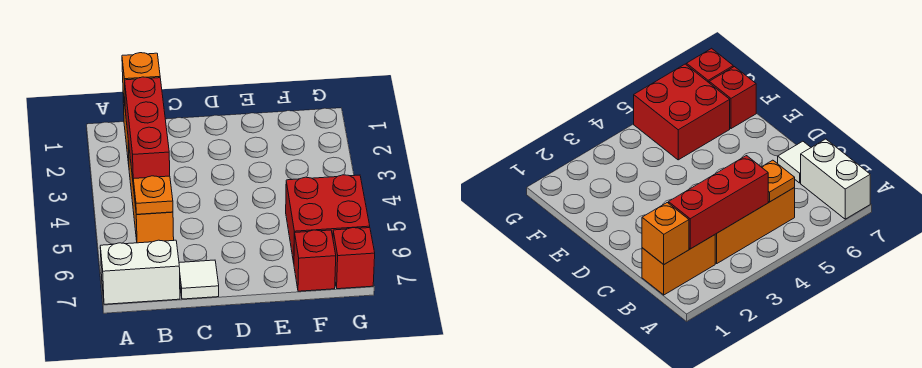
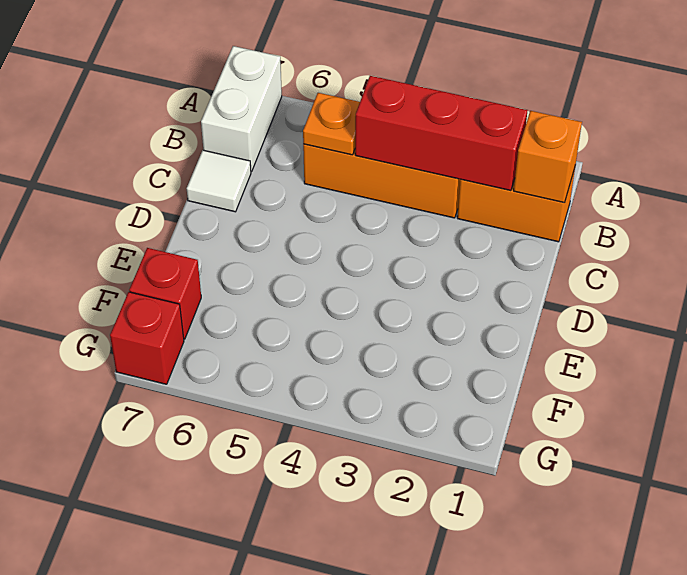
red brick F5:G6 level 1 -> none

